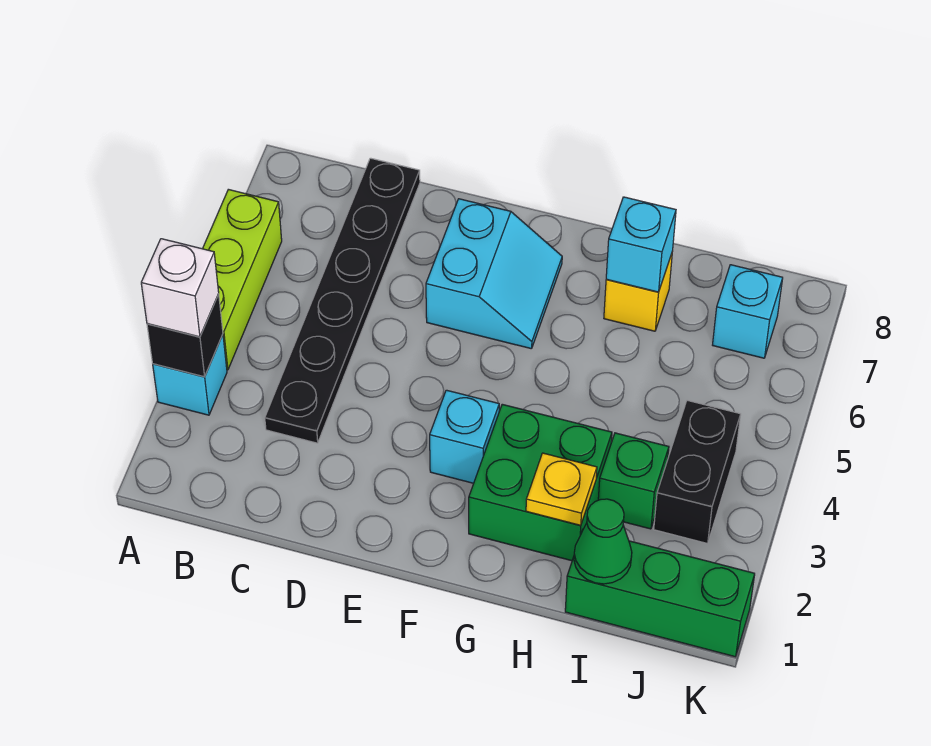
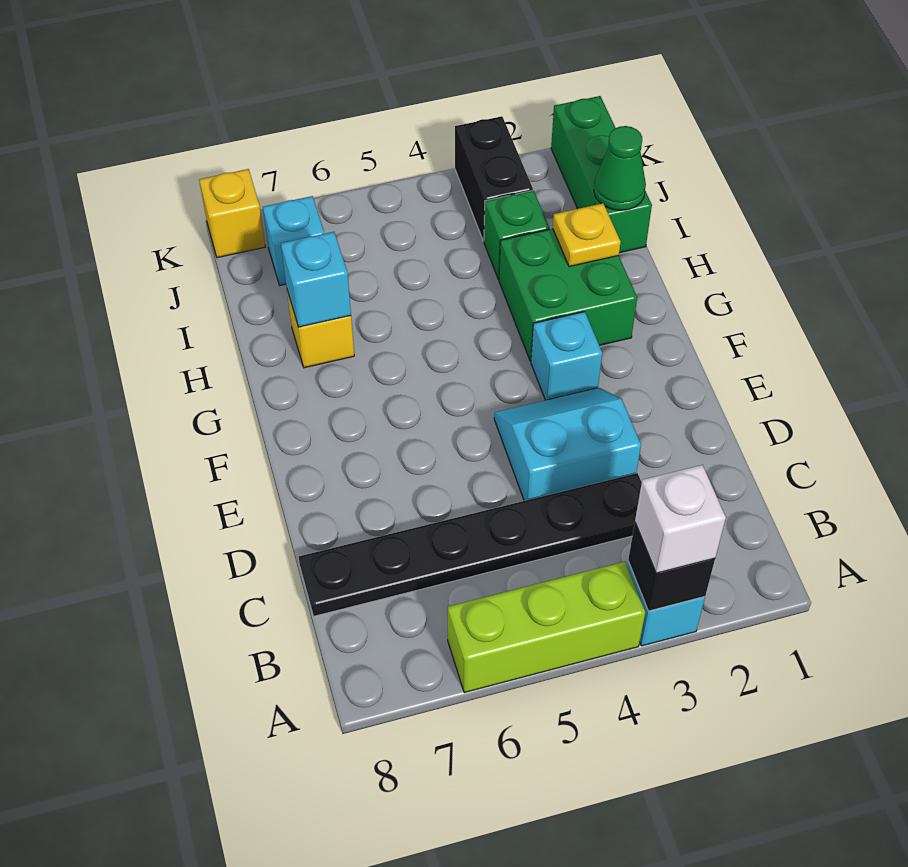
cyan slope E6:F7 level 1 top E -> cyan slope D3:E4 level 1 top D
black brick J3:J4 level 1 -> black brick J3:K3 level 1
none -> yellow brick K8 level 1

